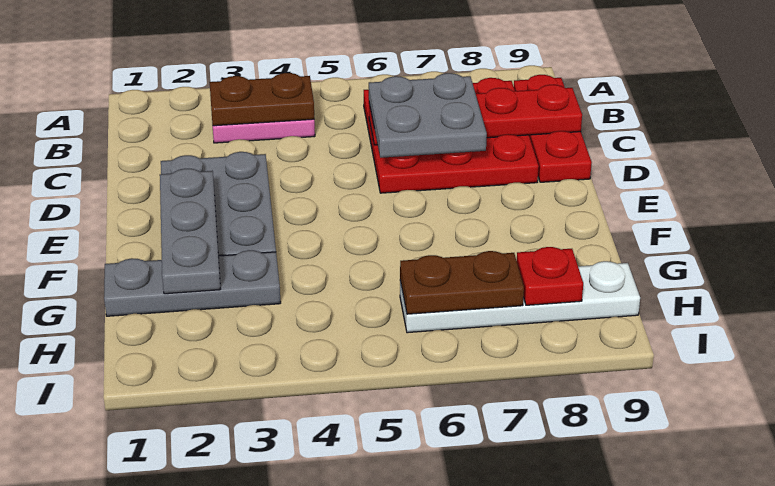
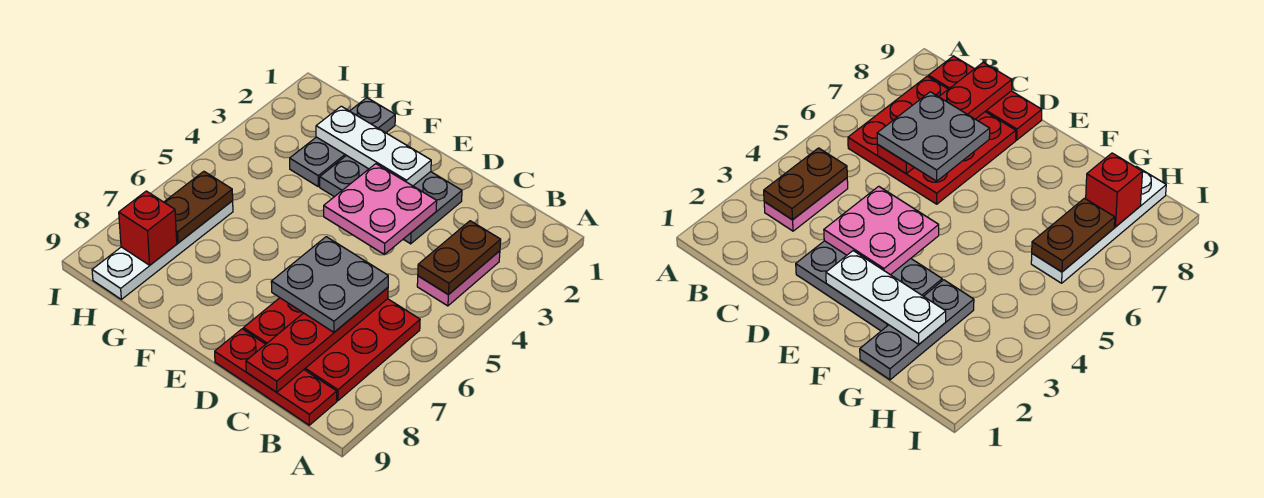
none -> pink plate D3:E4 level 2
grey plate E2:G2 level 2 -> white plate E2:G2 level 2
red plate H8 level 2 -> red brick H8 level 2

